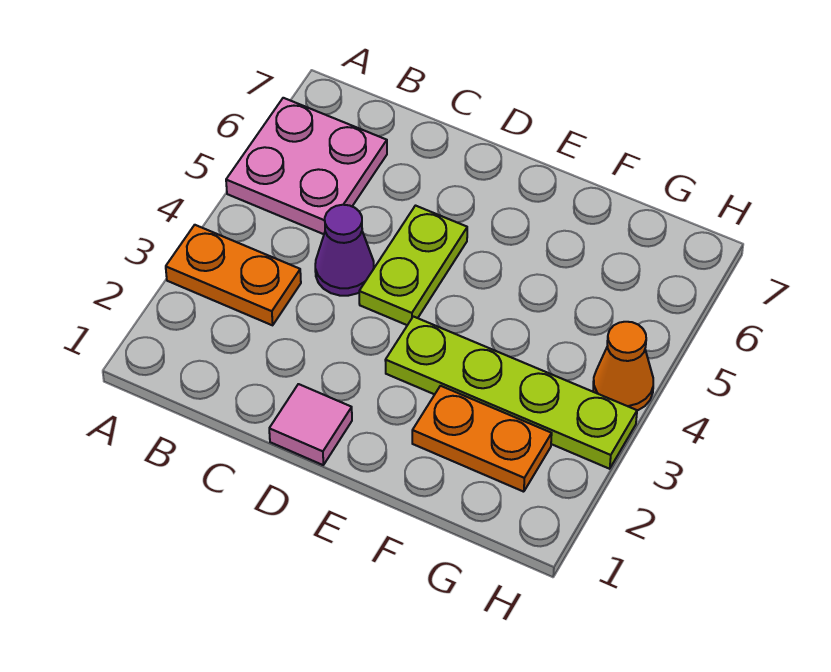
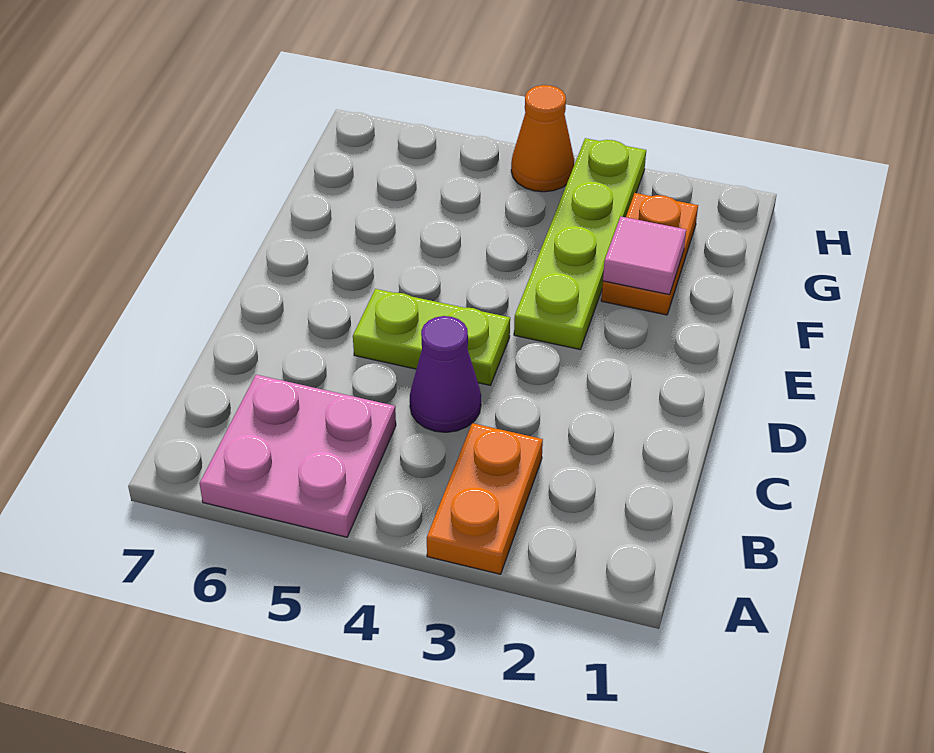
pink tile D1 level 1 -> pink tile F2 level 2

